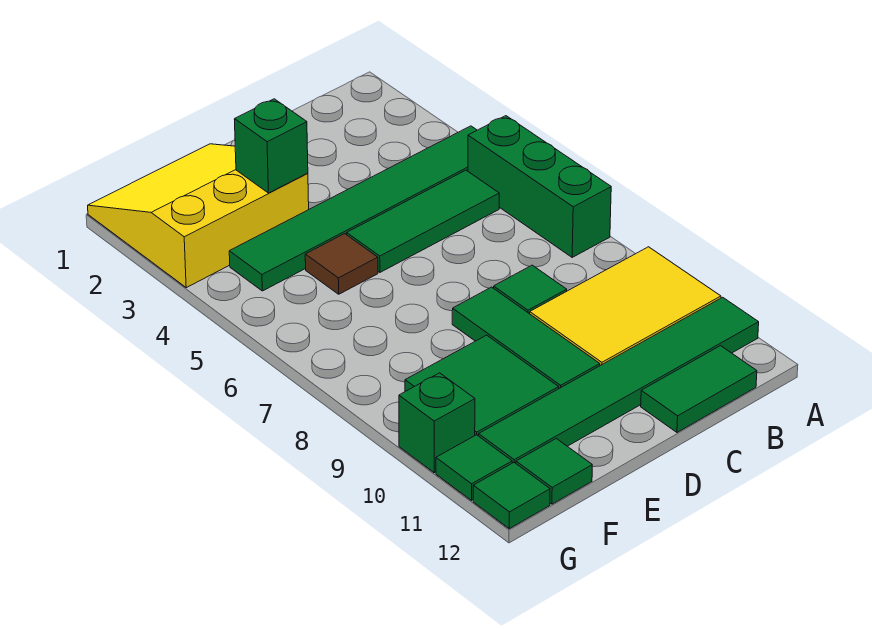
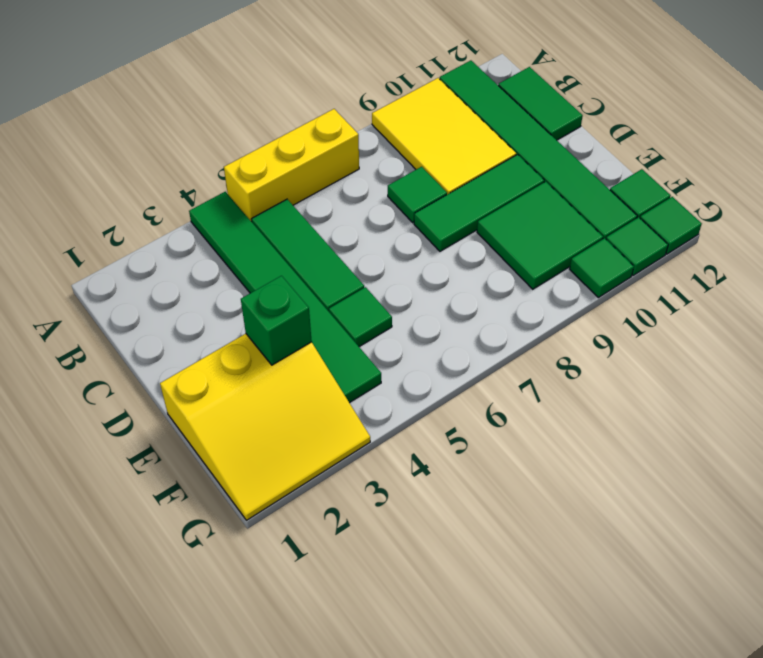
green brick A5:A7 level 1 -> yellow brick A5:A7 level 1
yellow slope E1:G3 level 1 top 3 -> yellow slope E1:G3 level 1 top E
brown tile E5 level 1 -> green tile E5 level 1
green brick G10 level 1 -> green tile G10 level 1

